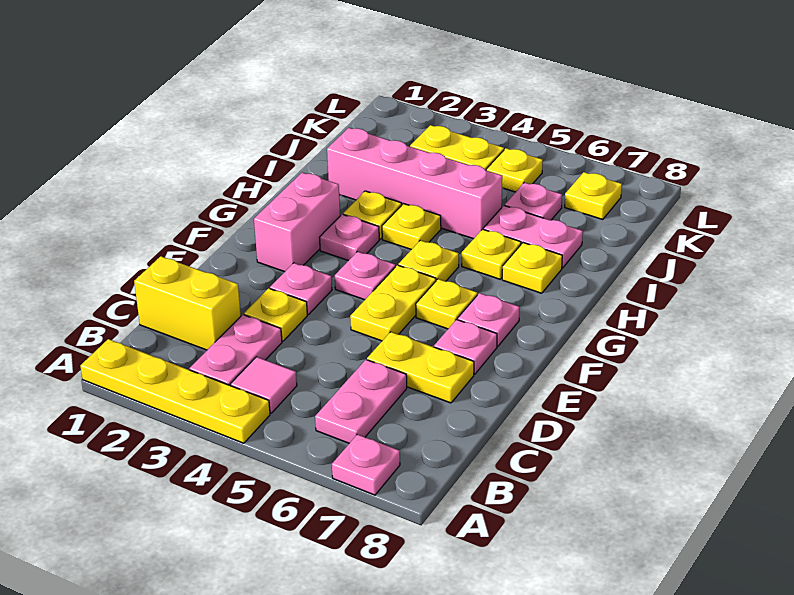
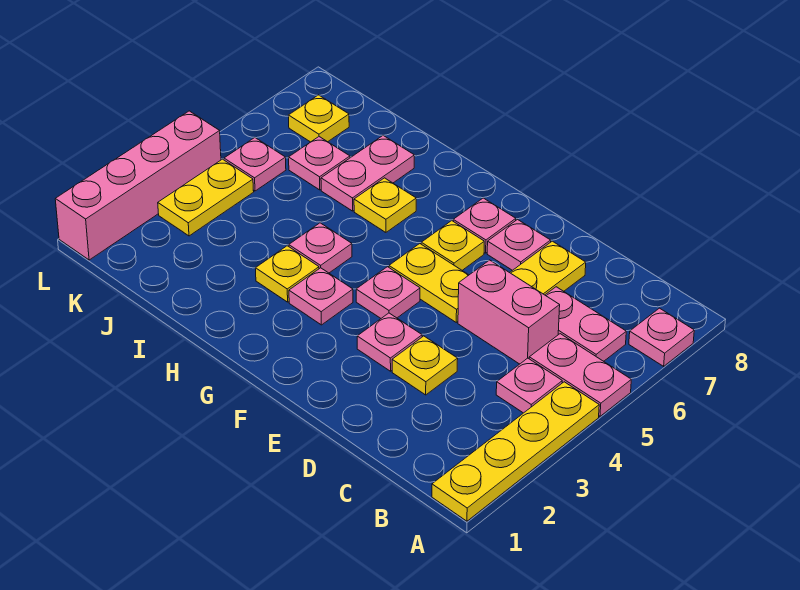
pink plate B3:C3 level 1 -> pink plate A5:B5 level 1
pink tile B4 level 1 -> pink plate B4 level 1
yellow brick C1:C2 level 1 -> none
pink brick F2:G2 level 1 -> pink brick C5:D5 level 1
yellow plate G5 level 1 -> none
yellow plate H4 level 1 -> pink plate H4 level 1
yellow plate H7 level 1 -> none
pink brick I2:I5 level 1 -> pink brick L1:L4 level 1
yellow plate K5 level 1 -> pink plate K5 level 1

